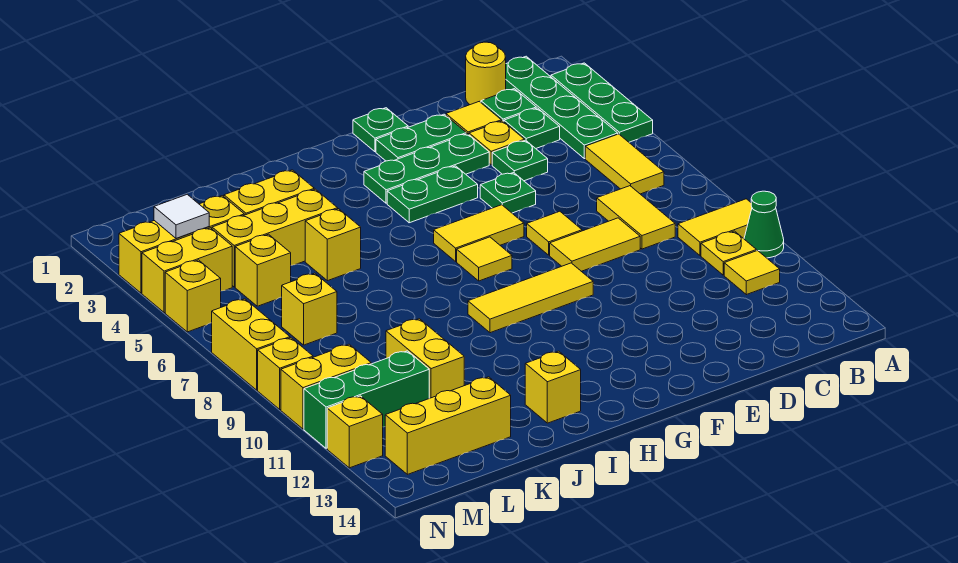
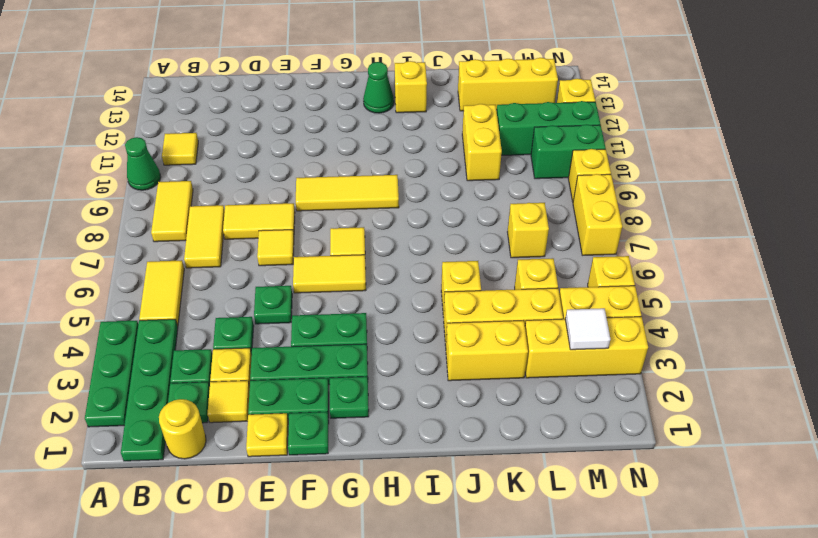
yellow tile A9:B9 level 1 -> yellow tile B8:B9 level 1
yellow plate B10 level 1 -> yellow plate E1 level 1
none -> green plate G2 level 1
none -> green cone H13 level 1
yellow brick M10:N10 level 1 -> green brick M10:N10 level 1

